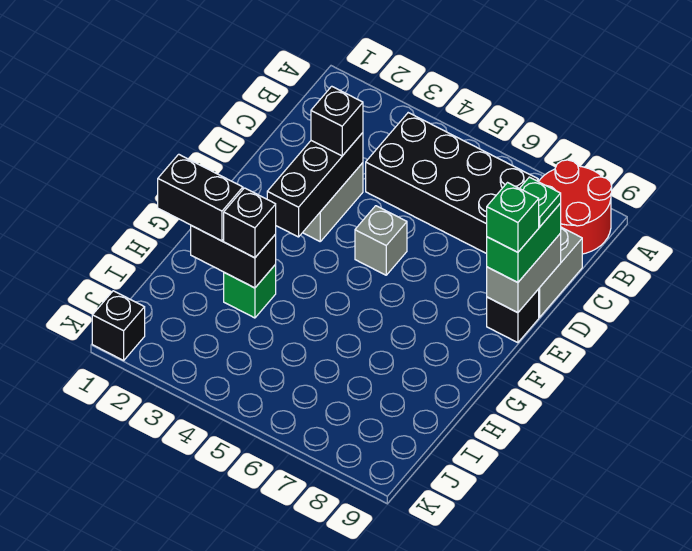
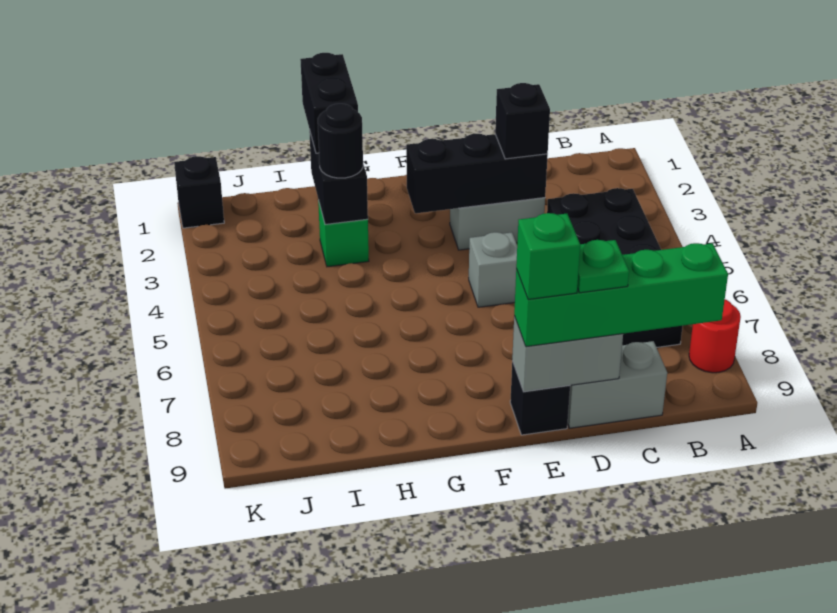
red round brick A8:B9 level 1 -> red round brick A8 level 1
green brick D9:E9 level 3 -> green brick B9:E9 level 3
black brick H3 level 3 -> black round brick H3 level 3

